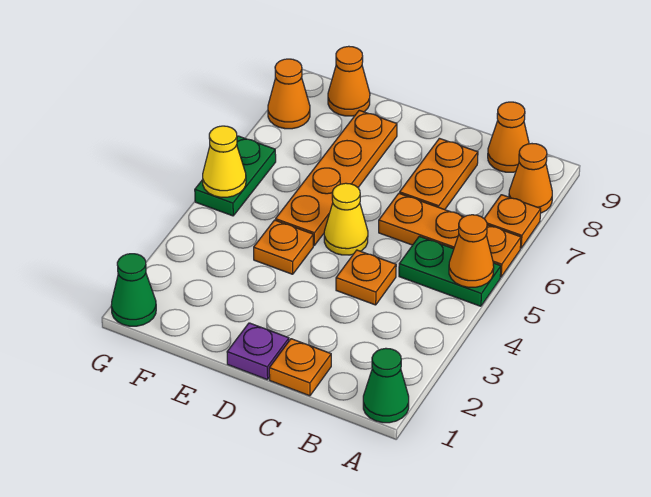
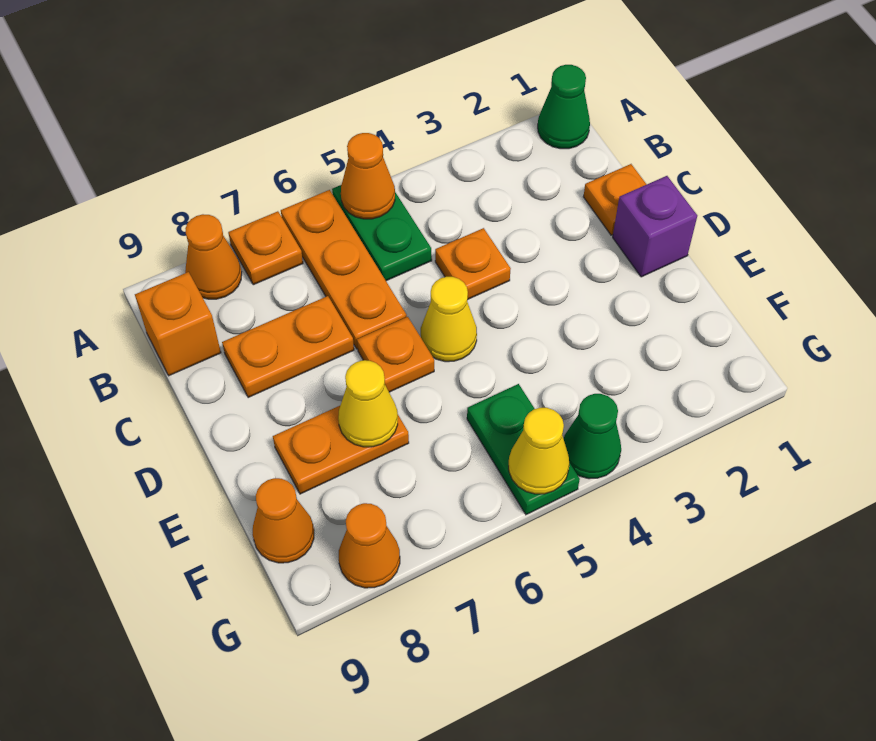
orange cone B9 level 1 -> orange brick B9 level 1
purple plate D1 level 1 -> purple brick D1 level 1
orange plate E4 level 1 -> orange plate D6 level 1
orange plate E5:E8 level 1 -> orange plate E7:E8 level 1
none -> yellow cone E7 level 2
green cone G1 level 1 -> green cone G4 level 1
green plate G5:G6 level 1 -> green plate F5:G5 level 1

